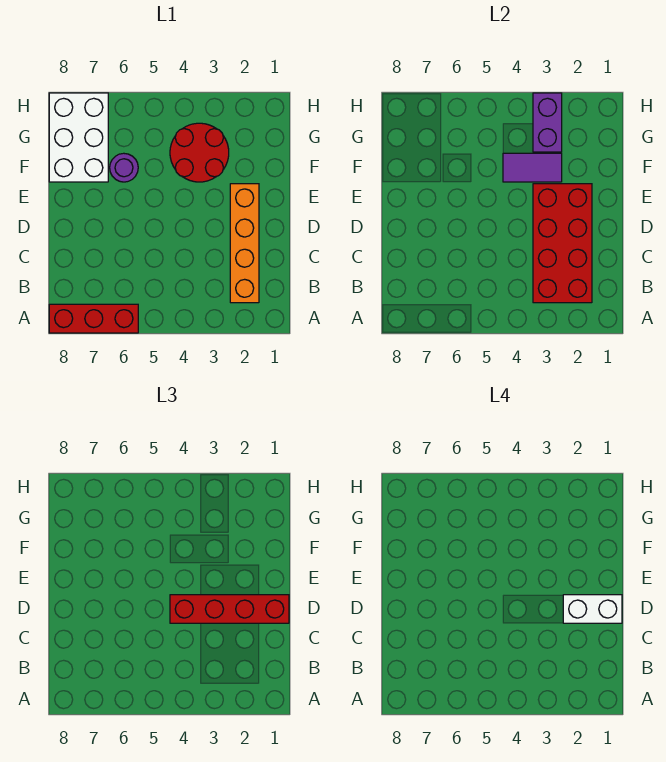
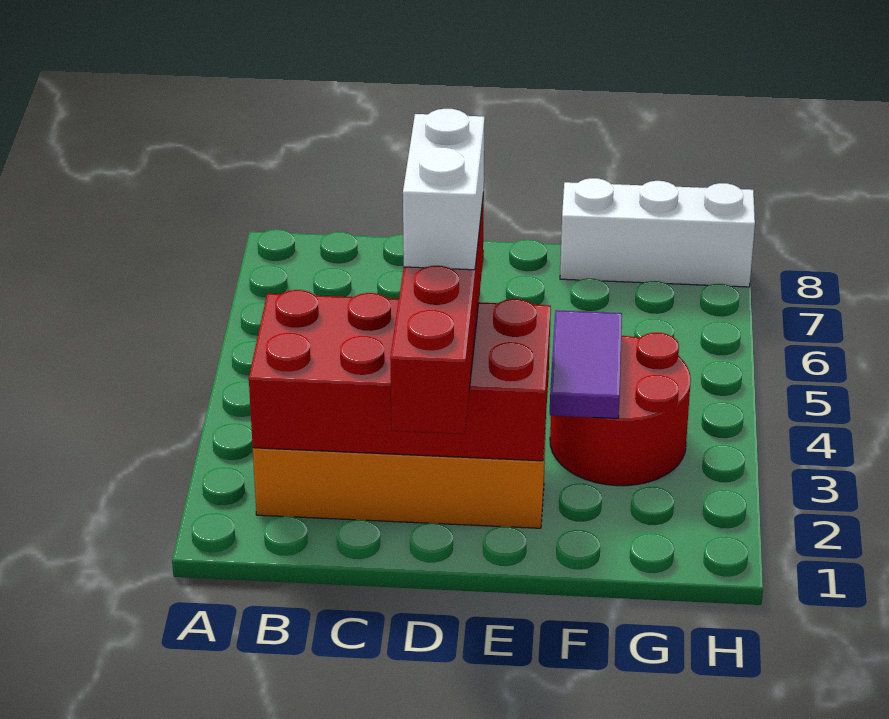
red brick A6:A8 level 1 -> none
white brick D1:D2 level 4 -> white brick D3:D4 level 4
purple round brick F6 level 1 -> none
white brick F7:H8 level 1 -> white brick F8:H8 level 1
purple brick G3:H3 level 2 -> none

